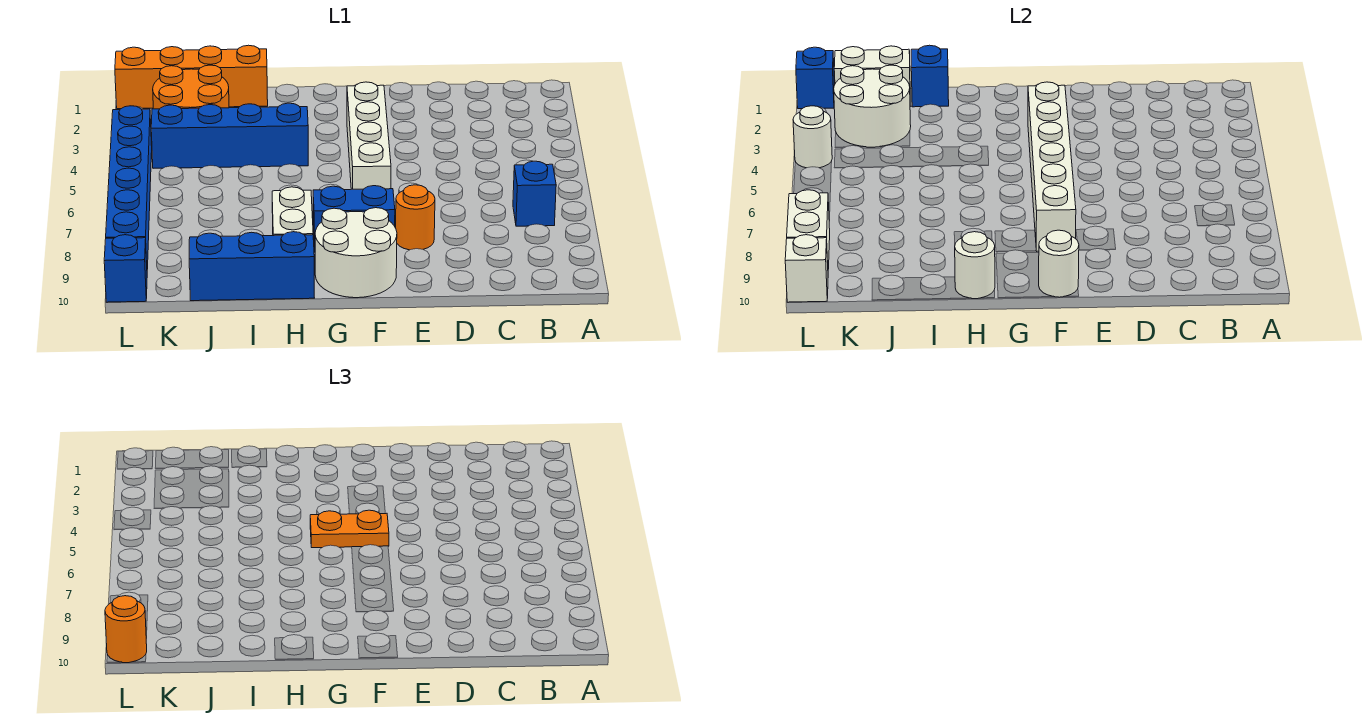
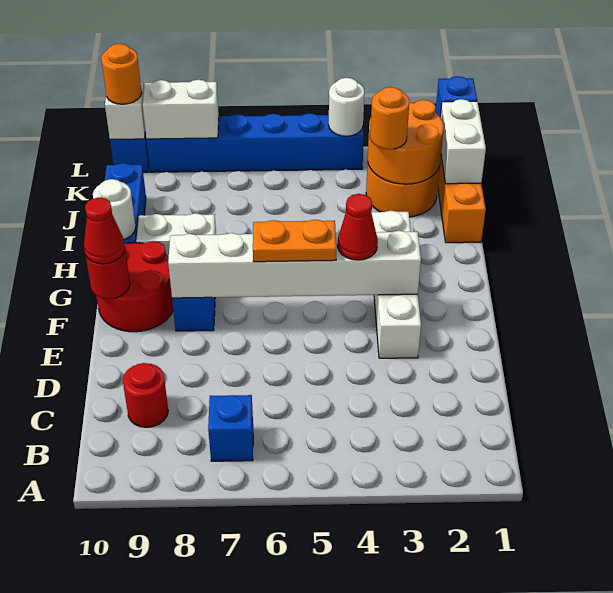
none -> red round brick C9 level 1
orange round brick E8 level 1 -> orange round brick J3 level 3
white brick F3:F6 level 1 -> white brick E3:H3 level 1
none -> red cone F4 level 3
orange plate F5:G5 level 3 -> orange plate F5:F6 level 3
white round brick F9:G10 level 1 -> red round brick F9:G10 level 1
white round brick F10 level 2 -> red round brick F10 level 2
none -> red cone F10 level 3
blue brick H4:K4 level 1 -> none
blue brick I1 level 2 -> none
white round brick J2:K3 level 2 -> orange round brick J2:K3 level 2

